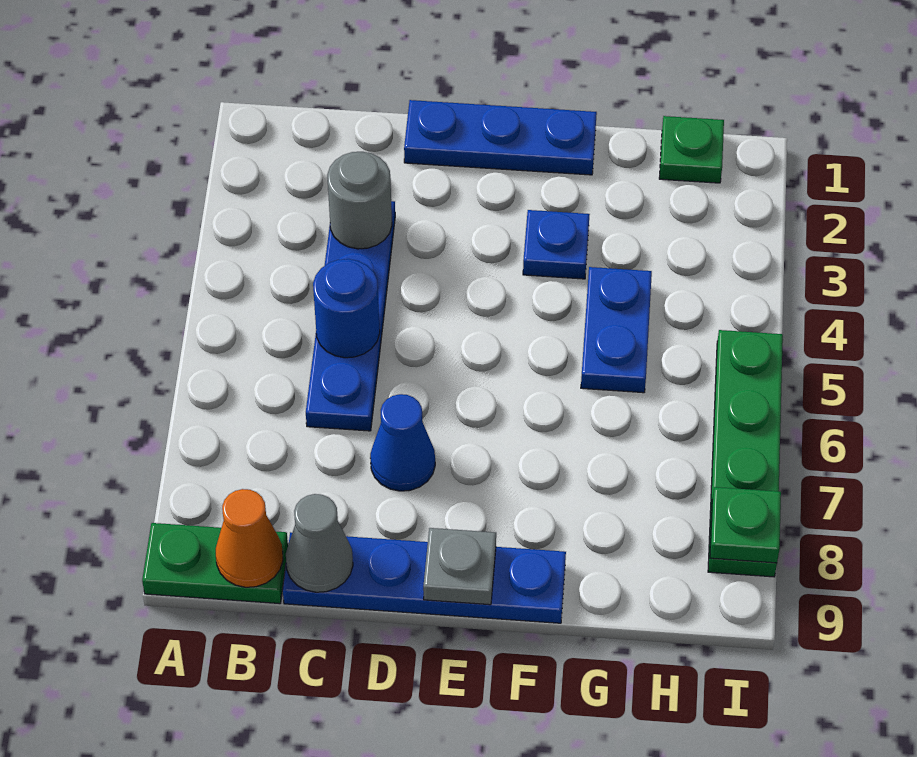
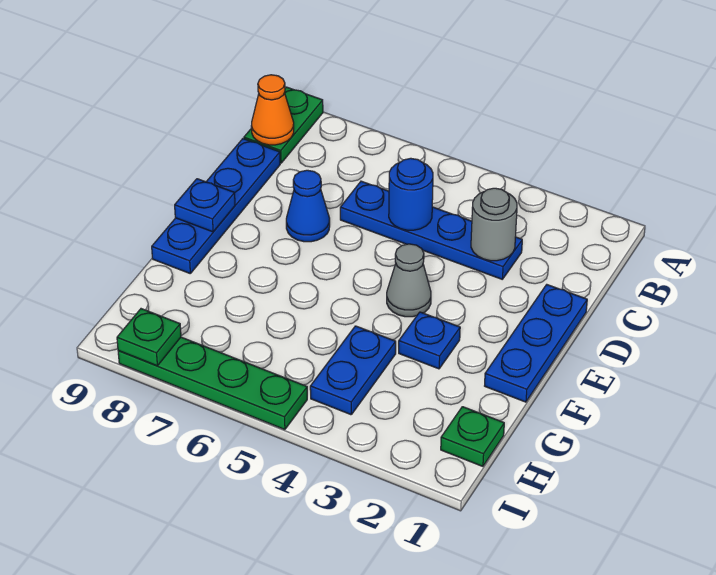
grey cone C9 level 2 -> grey cone E4 level 1
grey plate E9 level 2 -> blue plate E9 level 2
blue plate G4:G5 level 1 -> blue plate G4:H4 level 1

